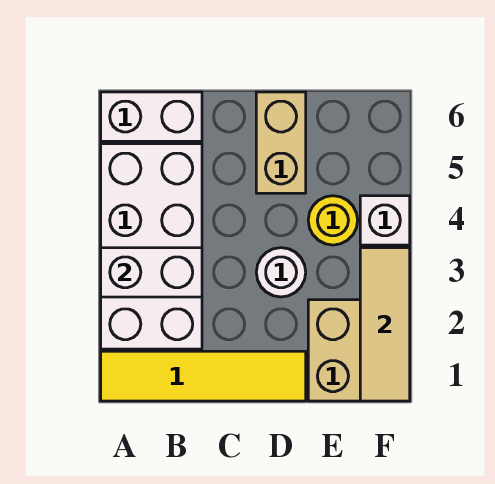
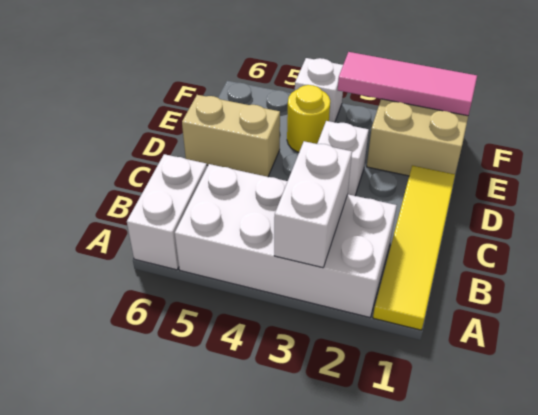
white round brick D3 level 1 -> white brick D3 level 1
tan tile F1:F3 level 2 -> pink tile F1:F3 level 2

